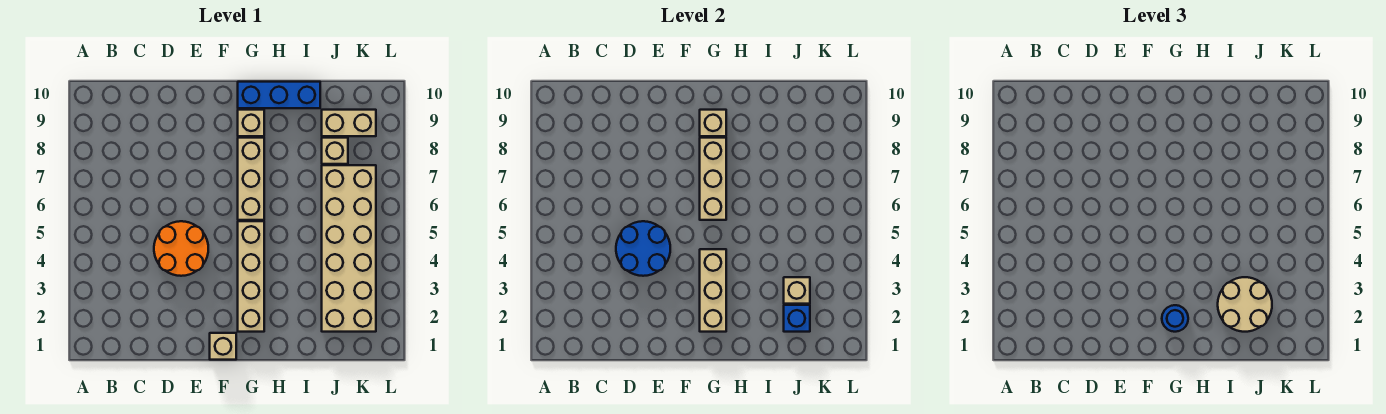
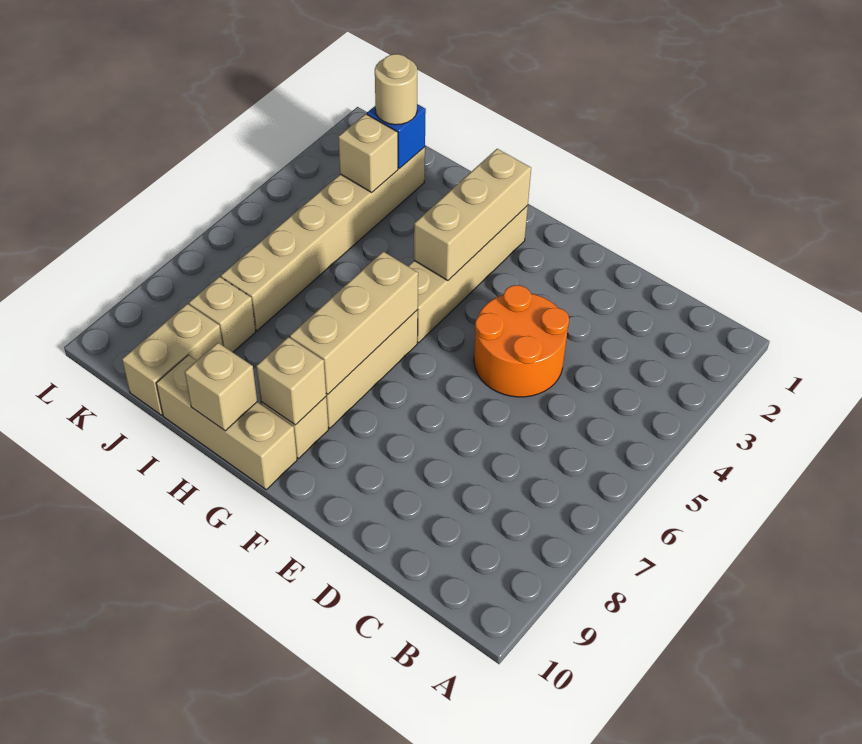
blue round brick D4:E5 level 2 -> none
tan brick F1 level 1 -> tan brick H10 level 2
blue round brick G2 level 3 -> none
blue brick G10:I10 level 1 -> tan brick G10:I10 level 1
tan round brick I2:J3 level 3 -> tan round brick J2 level 3
tan brick J2:K7 level 1 -> tan brick J2:J7 level 1
tan brick J9:K9 level 1 -> tan brick J9:J10 level 1

